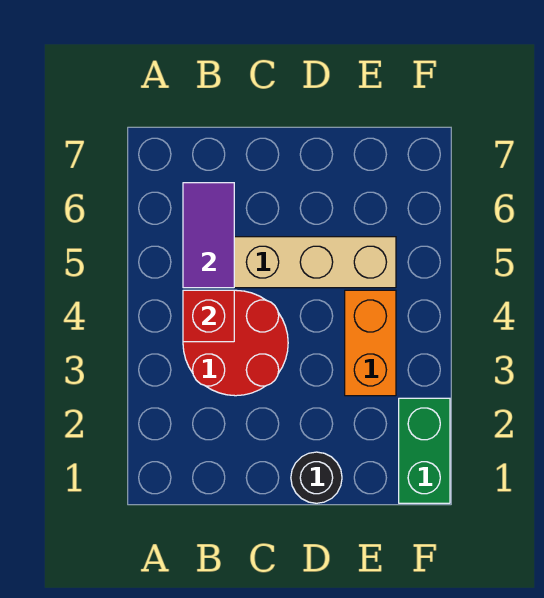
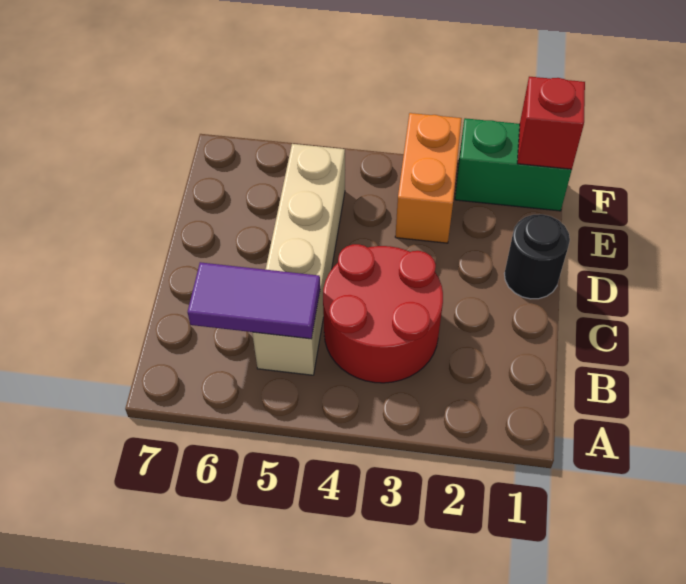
red brick B4 level 2 -> red brick F1 level 2
orange brick E3:E4 level 1 -> orange brick E3:F3 level 1

